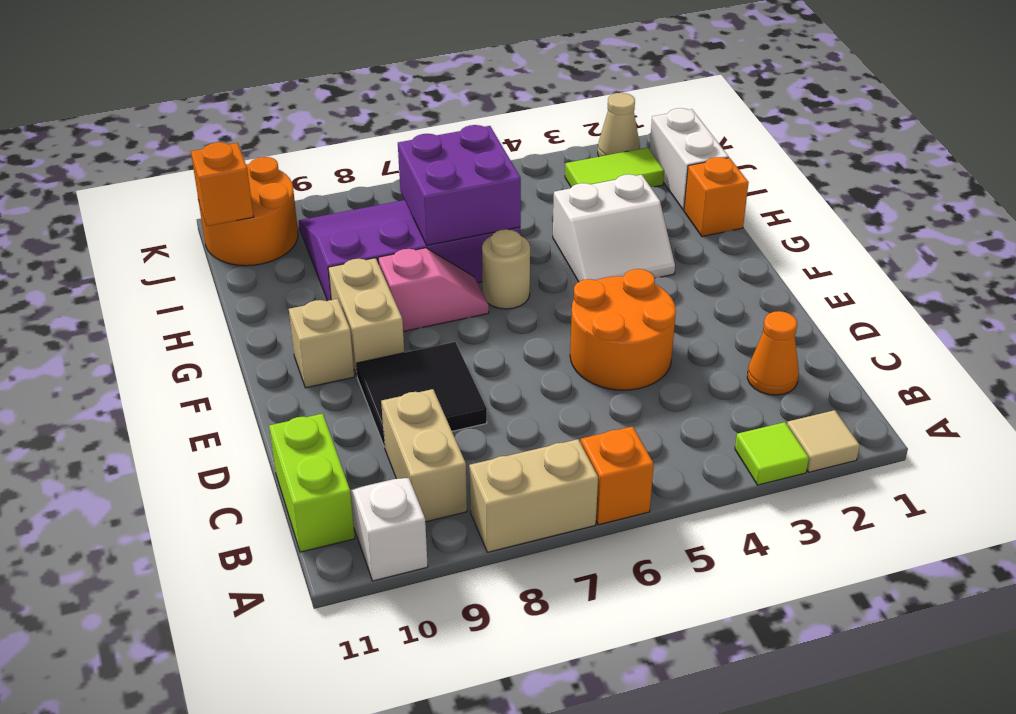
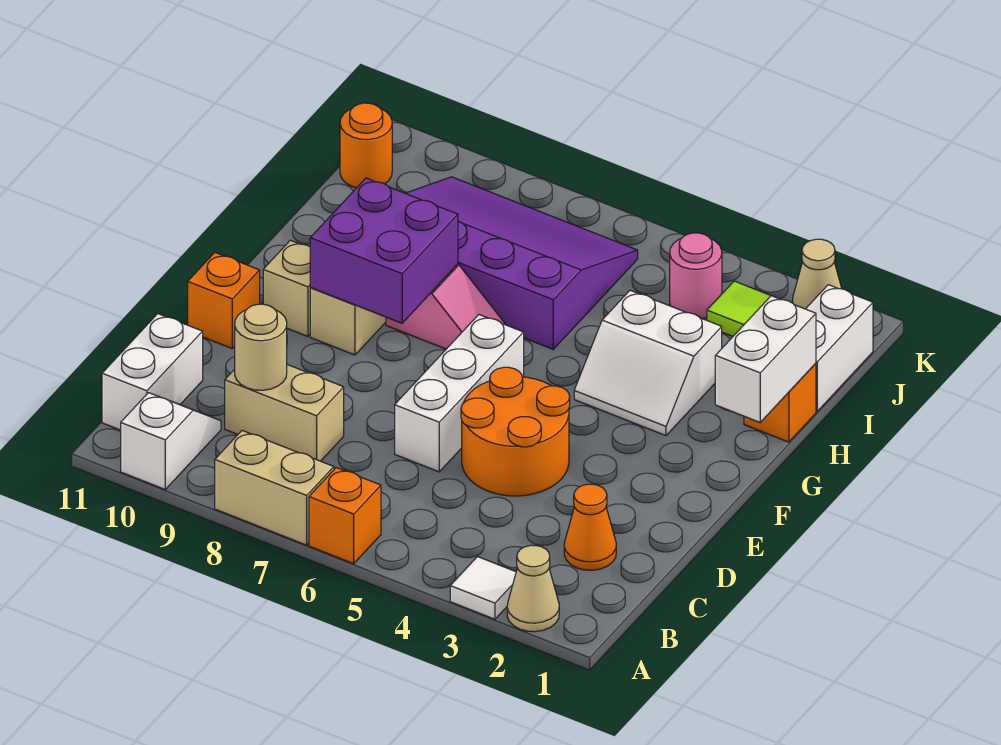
tan tile A2 level 1 -> tan cone A2 level 1
lime tile A3 level 1 -> white tile A3 level 1
tan brick B9:C9 level 1 -> tan brick C8:C9 level 1
lime brick B11:C11 level 1 -> white brick B11:C11 level 1
none -> white brick D6:F6 level 1
black tile D8:E9 level 1 -> none
none -> white brick G1:H1 level 2
tan round brick G6 level 1 -> tan round brick C9 level 2
purple brick H6:I7 level 2 -> purple brick F8:G9 level 2
none -> pink round brick J4 level 1
orange round brick J10:K11 level 1 -> orange round brick J11 level 1
orange brick J11 level 2 -> orange brick E11 level 1

